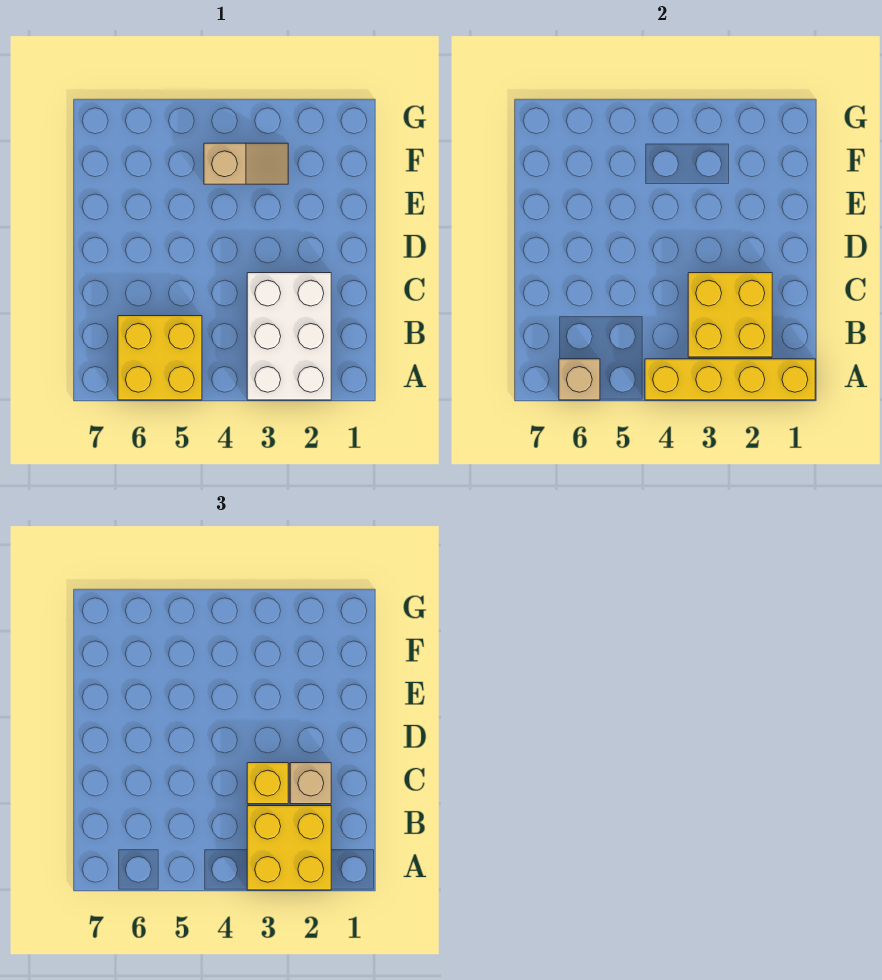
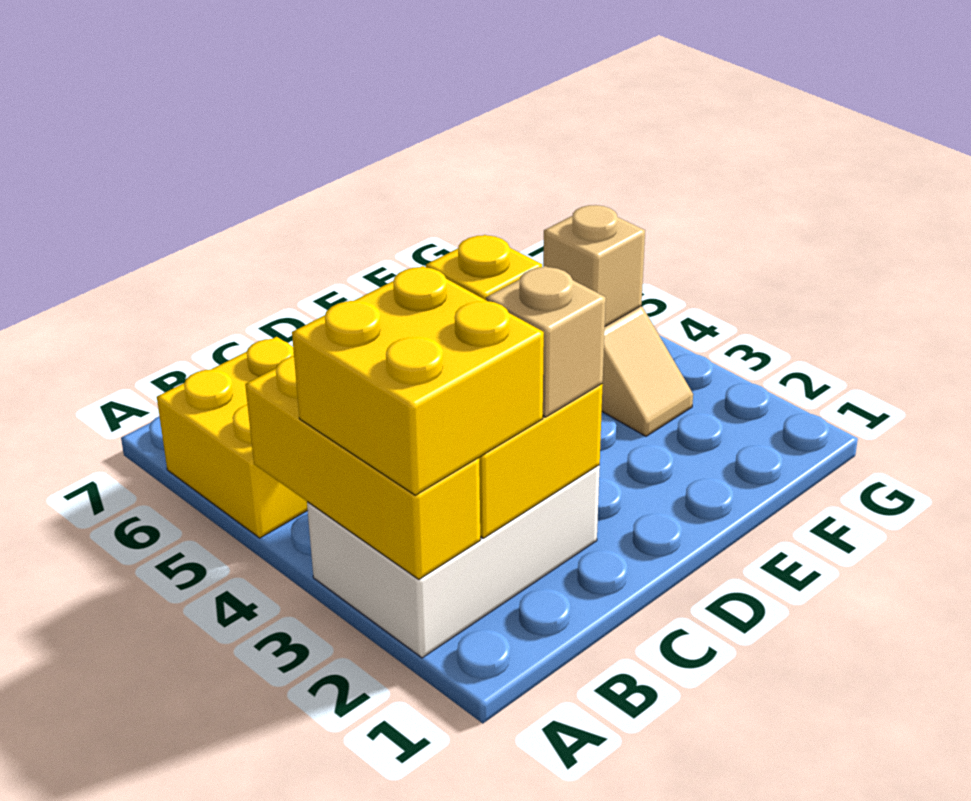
yellow brick A1:A4 level 2 -> yellow brick A2:A4 level 2
tan brick A6 level 2 -> tan brick F4 level 2

